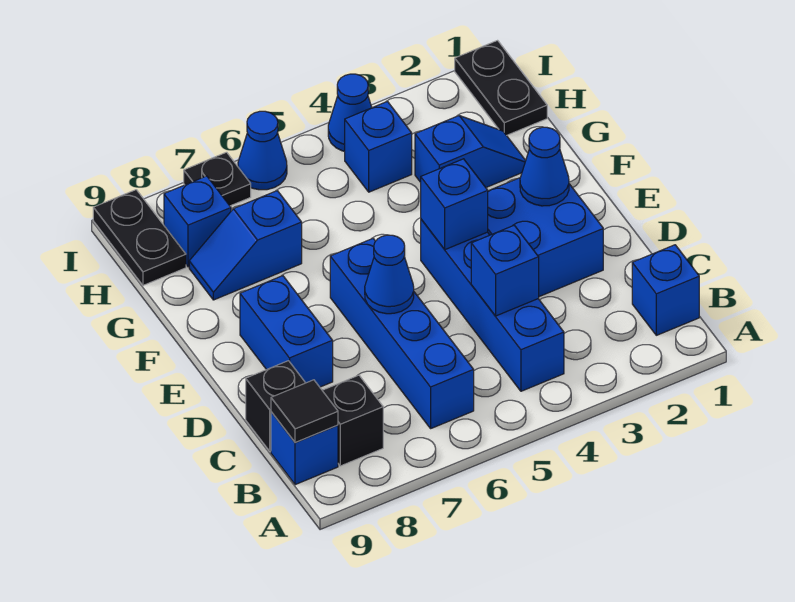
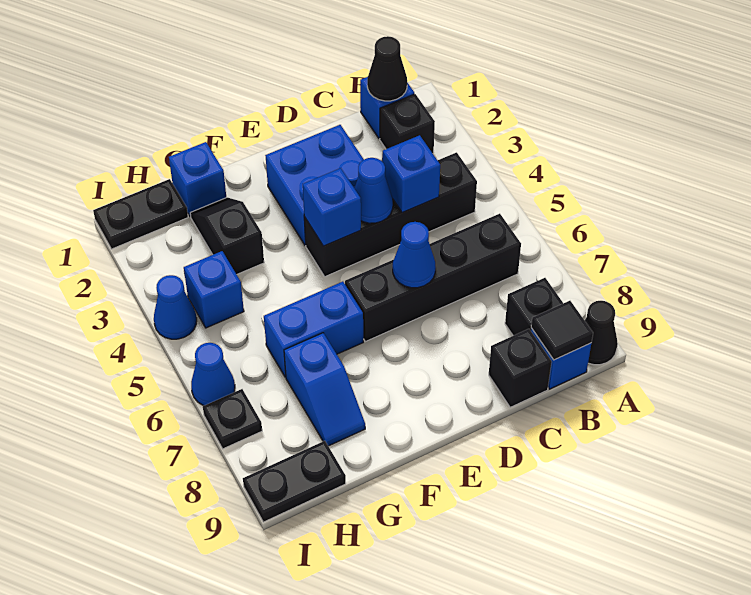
none -> black cone A9 level 1
none -> black cone B1 level 2
none -> black brick B2 level 1
blue brick B4:E4 level 1 -> black brick B4:E4 level 1
blue brick B6:E6 level 1 -> black brick B6:E6 level 1
blue brick D8:E8 level 1 -> blue brick F6:G6 level 1
blue cone E2 level 2 -> blue cone D4 level 2
blue slope G2:G3 level 1 top 3 -> black slope G2:G3 level 1 top 3
blue brick H8 level 1 -> blue brick G1 level 1

